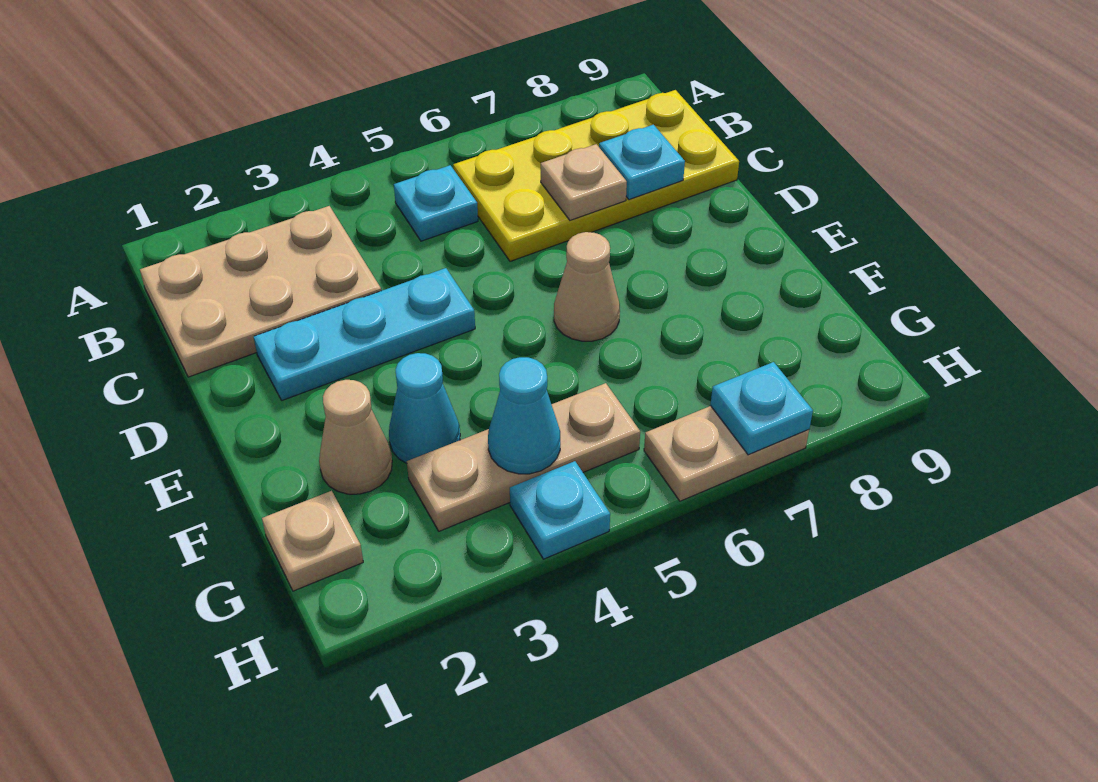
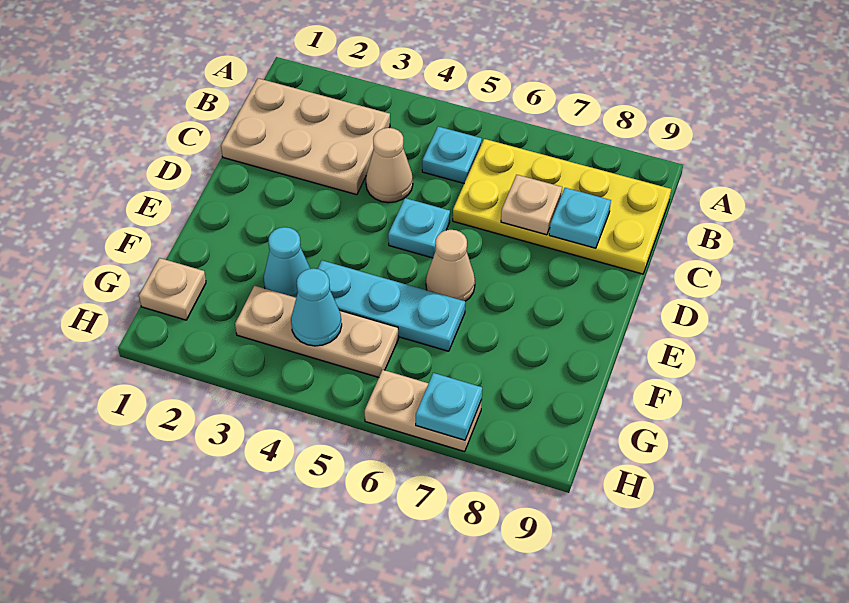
cyan plate D2:D4 level 1 -> cyan plate F4:F6 level 1
tan cone F2 level 1 -> tan cone C4 level 1
cyan plate H4 level 1 -> cyan plate D5 level 1

